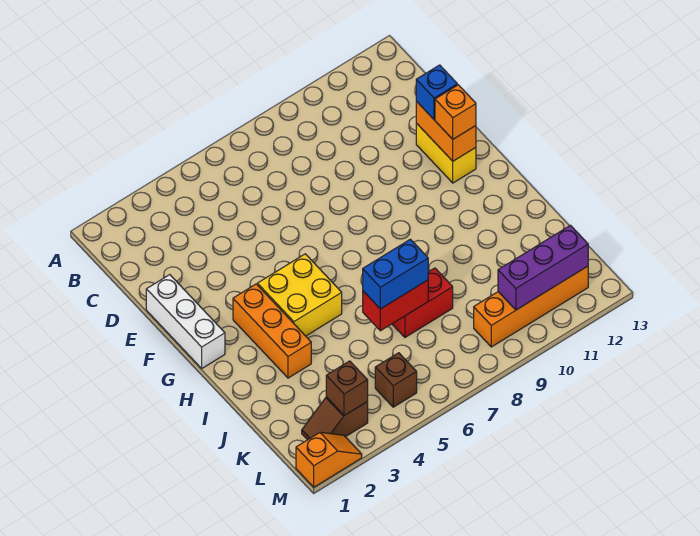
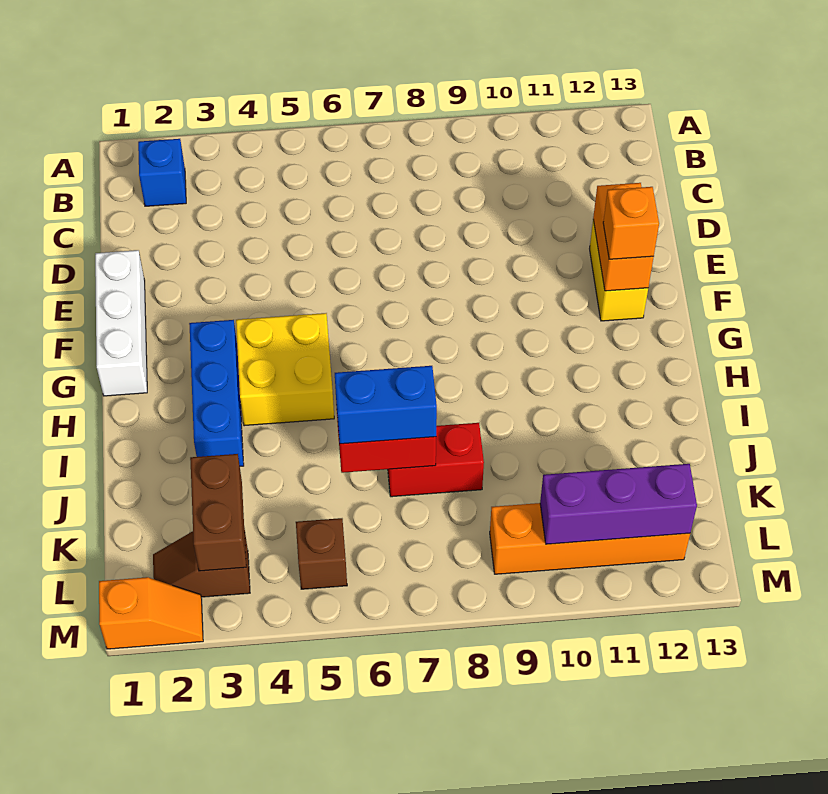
blue brick E12 level 3 -> blue brick B2 level 1
orange brick G3:I3 level 1 -> blue brick G3:I3 level 1
brown brick L3 level 2 -> brown brick K3:L3 level 2

